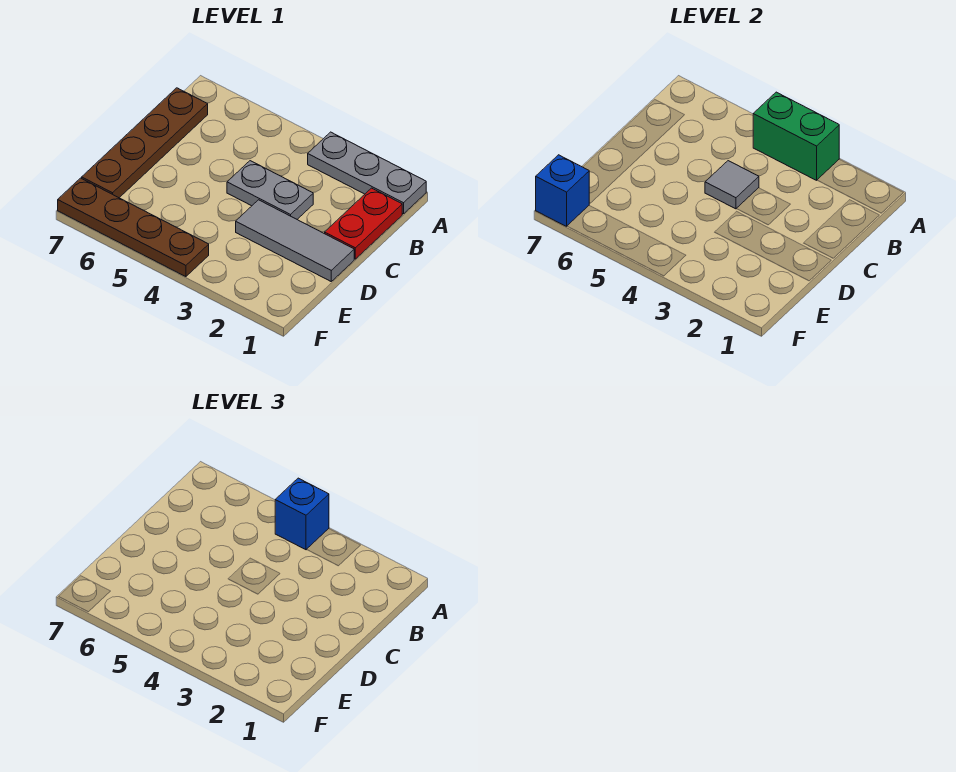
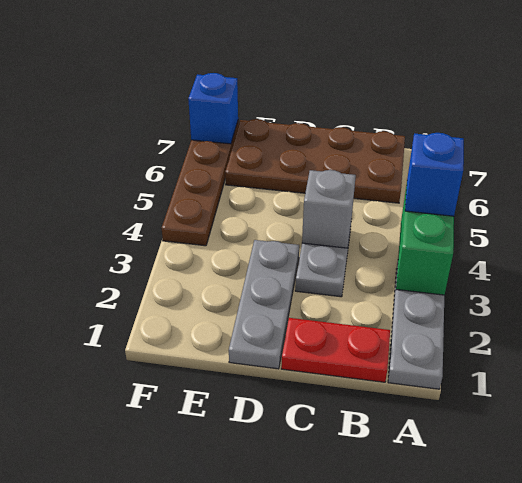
brown plate B7:E7 level 1 -> brown plate B6:E7 level 1
grey tile C4 level 2 -> grey brick C4 level 2
grey tile D1:D3 level 1 -> grey plate D1:D3 level 1

